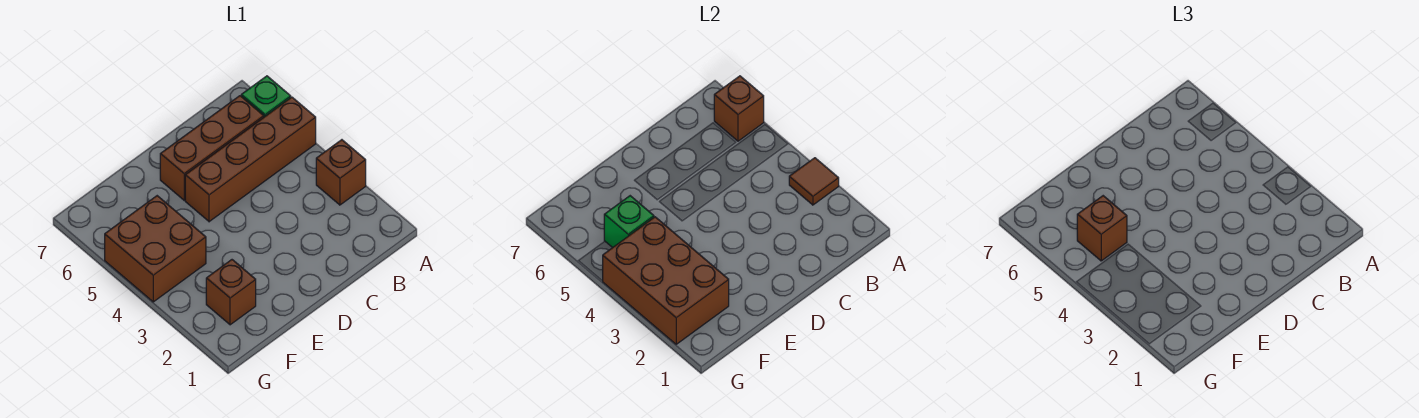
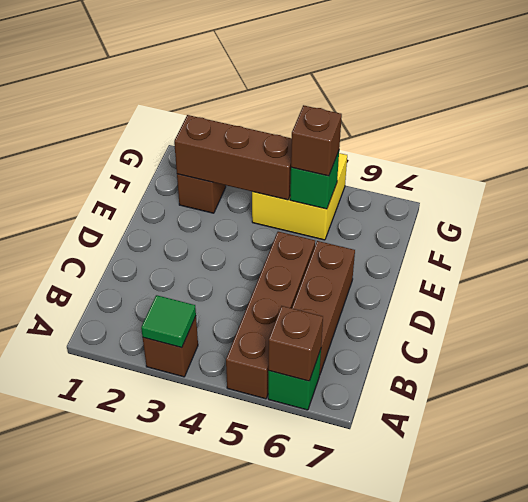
brown tile A3 level 2 -> green tile A3 level 2
brown brick F2:G4 level 2 -> brown brick F2:F4 level 2
brown brick F4:G5 level 1 -> yellow brick F4:G5 level 1

